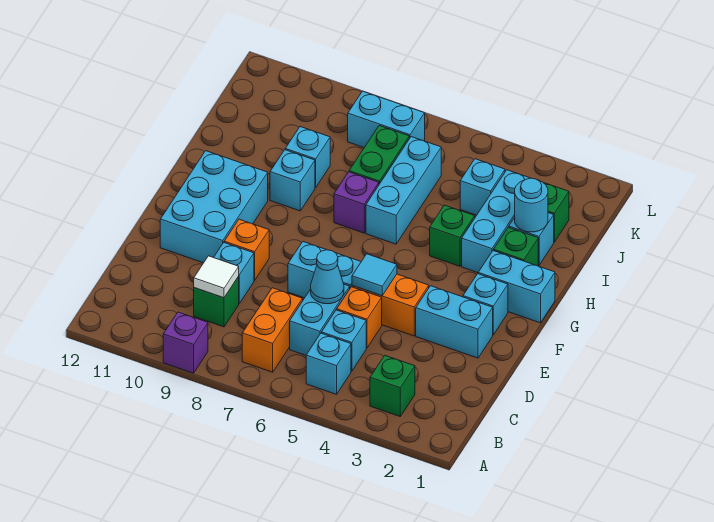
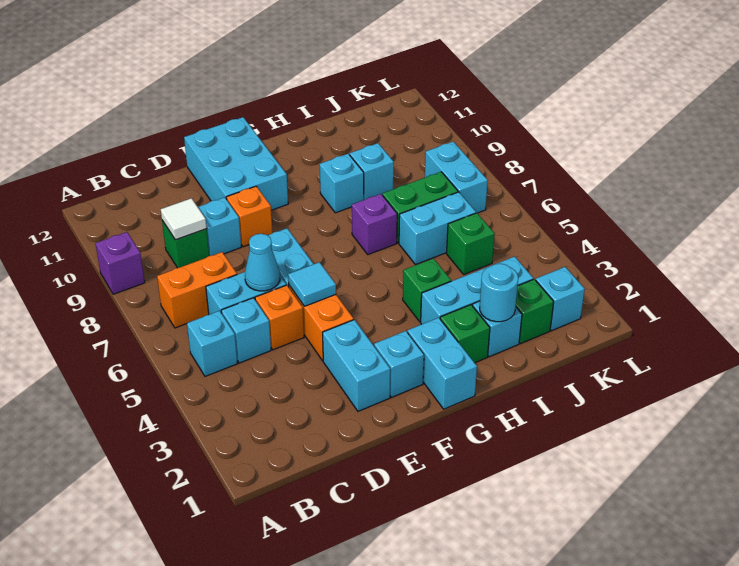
green brick B3 level 1 -> green brick J5 level 1
cyan brick E10:G11 level 1 -> cyan brick E10:F12 level 1
cyan brick H6:J6 level 1 -> cyan brick I6:J6 level 1
cyan brick J4 level 1 -> cyan brick K2 level 1

